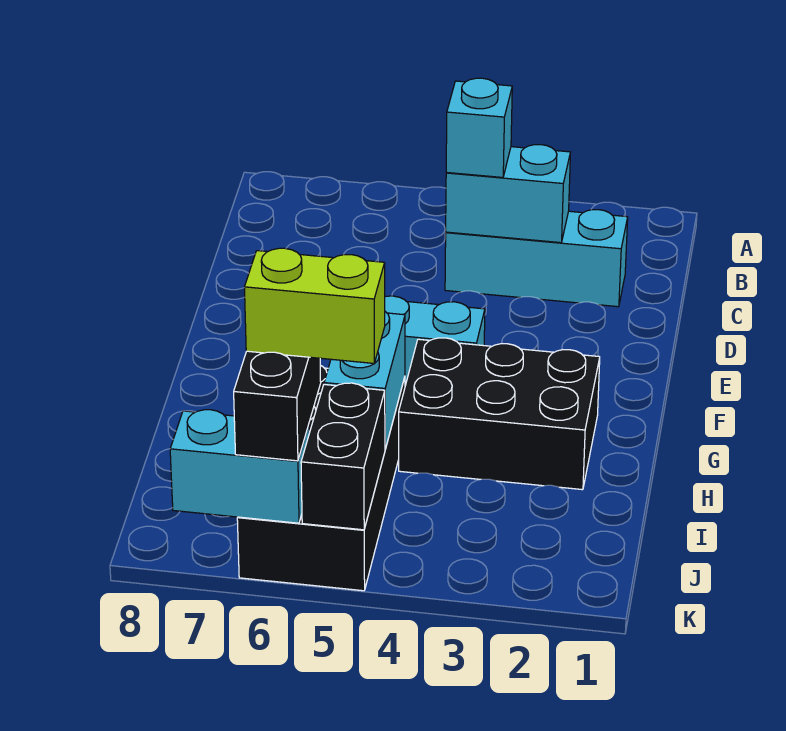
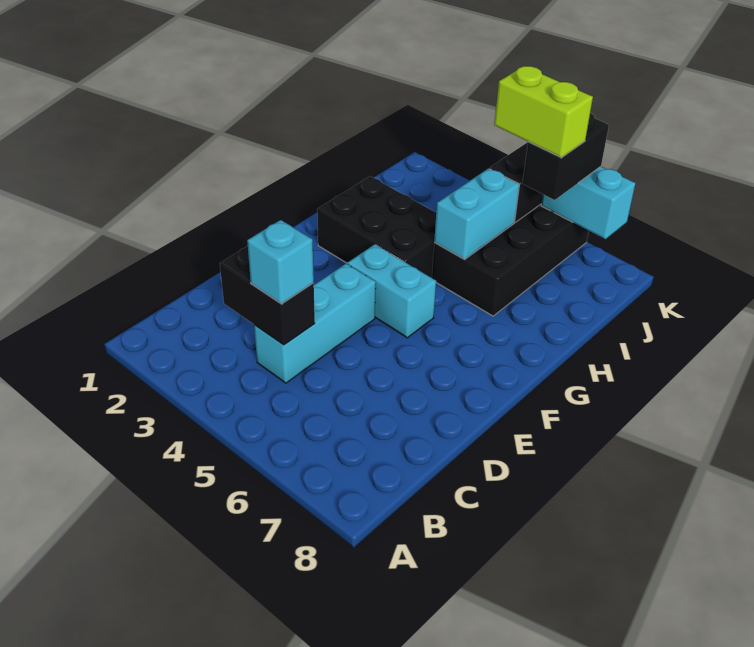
cyan brick C2:C4 level 1 -> cyan brick C4:E4 level 1
cyan brick C3:C4 level 2 -> black brick C3:C4 level 2

